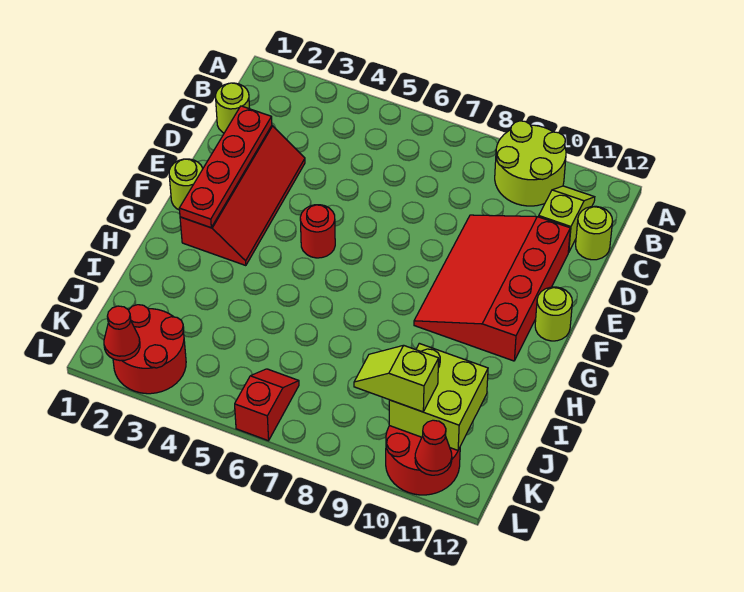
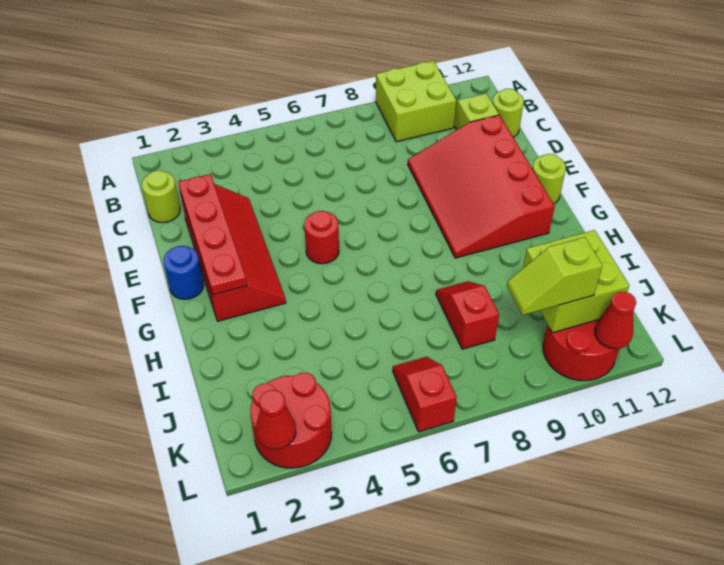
lime round brick A9:B10 level 1 -> lime brick A9:B10 level 1
lime round brick F1 level 1 -> blue round brick F1 level 1
none -> red slope I8:J8 level 1 top J

